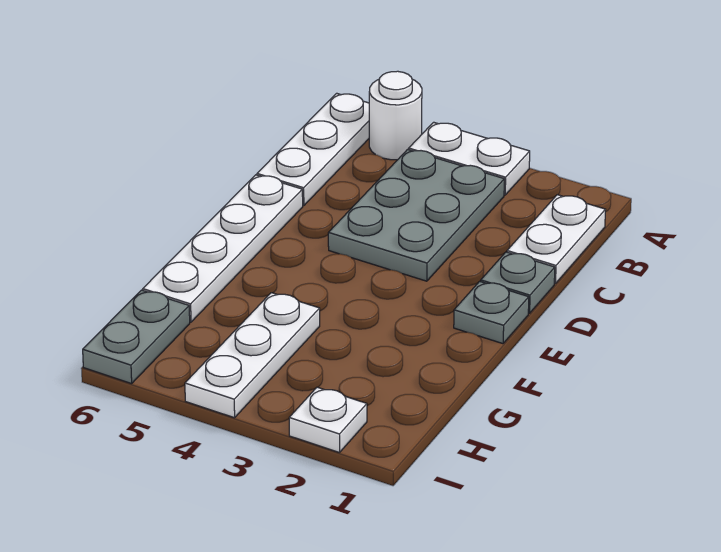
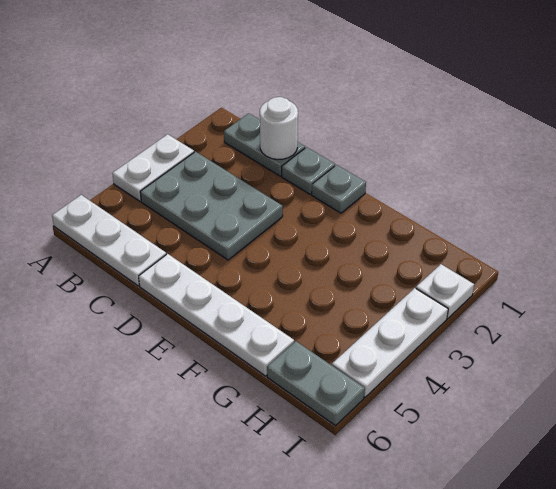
white round brick A5 level 1 -> white round brick C1 level 2
white plate B1:C1 level 1 -> grey plate B1:C1 level 1
white plate G4:I4 level 1 -> white plate I3:I5 level 1

